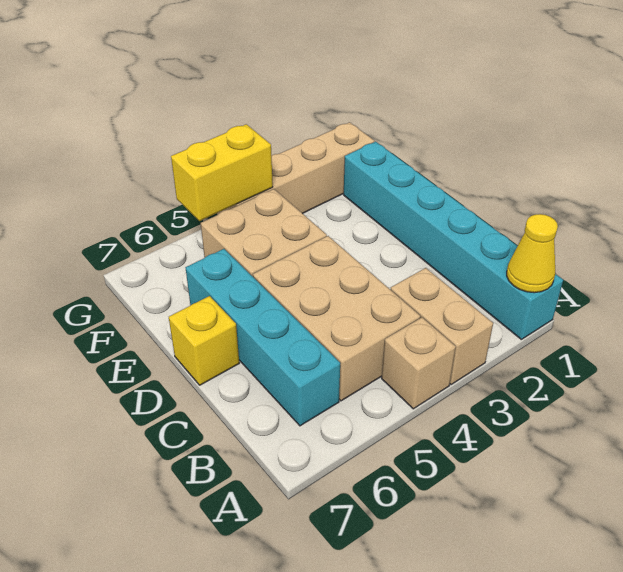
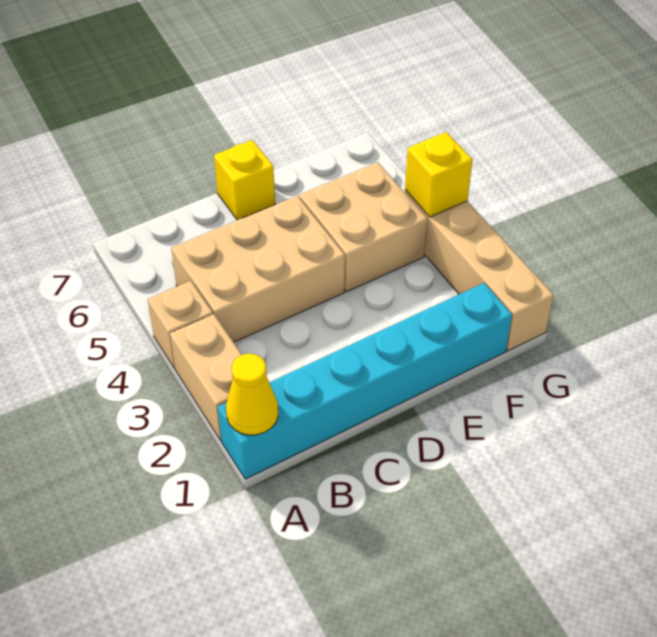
tan brick A3:B3 level 1 -> tan brick A2:A3 level 1
cyan brick B6:E6 level 1 -> none
yellow brick G4:G5 level 2 -> yellow brick G4 level 2

